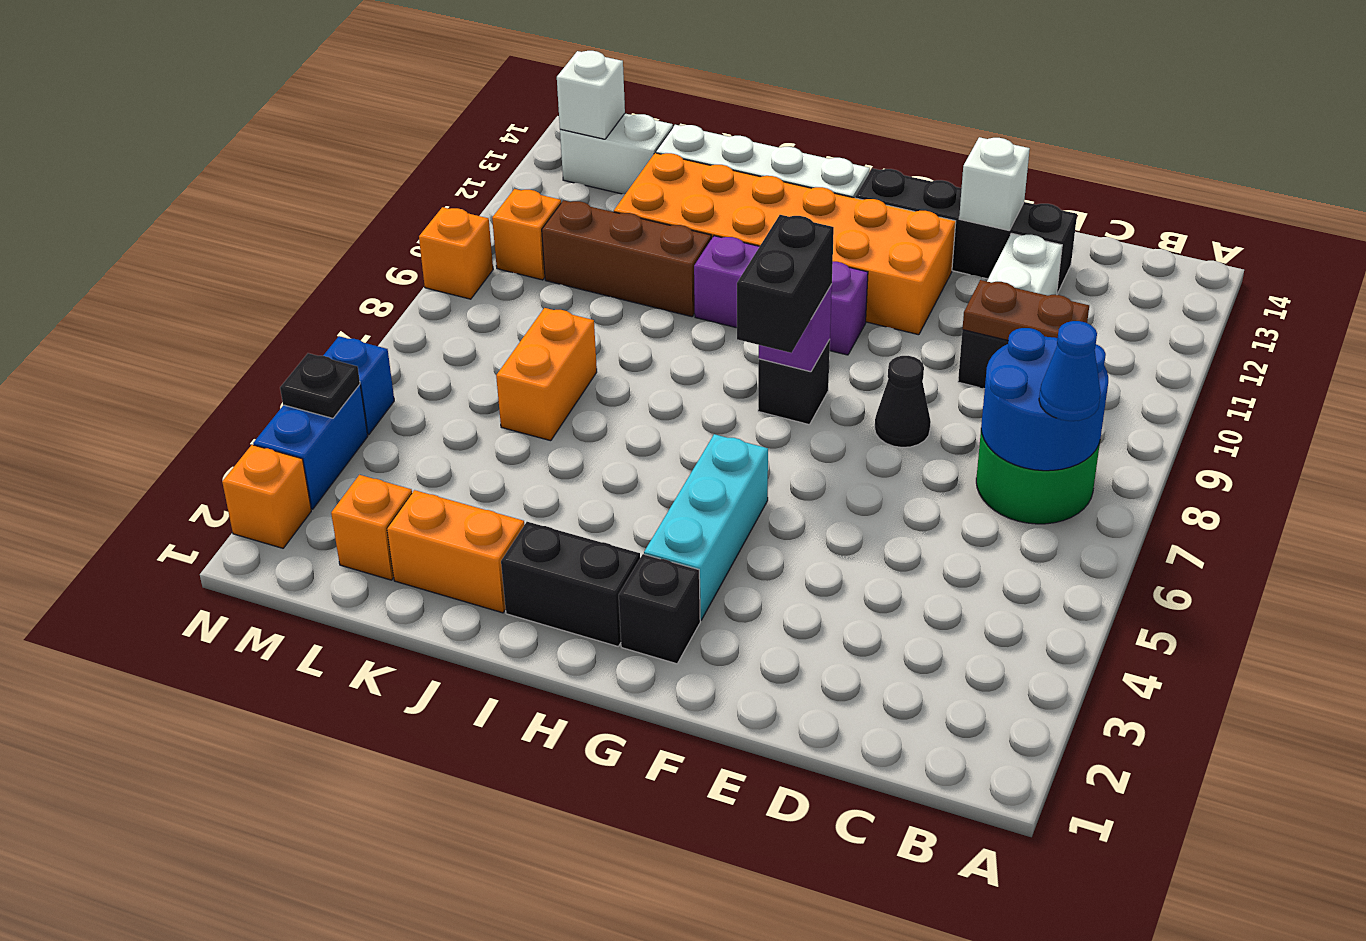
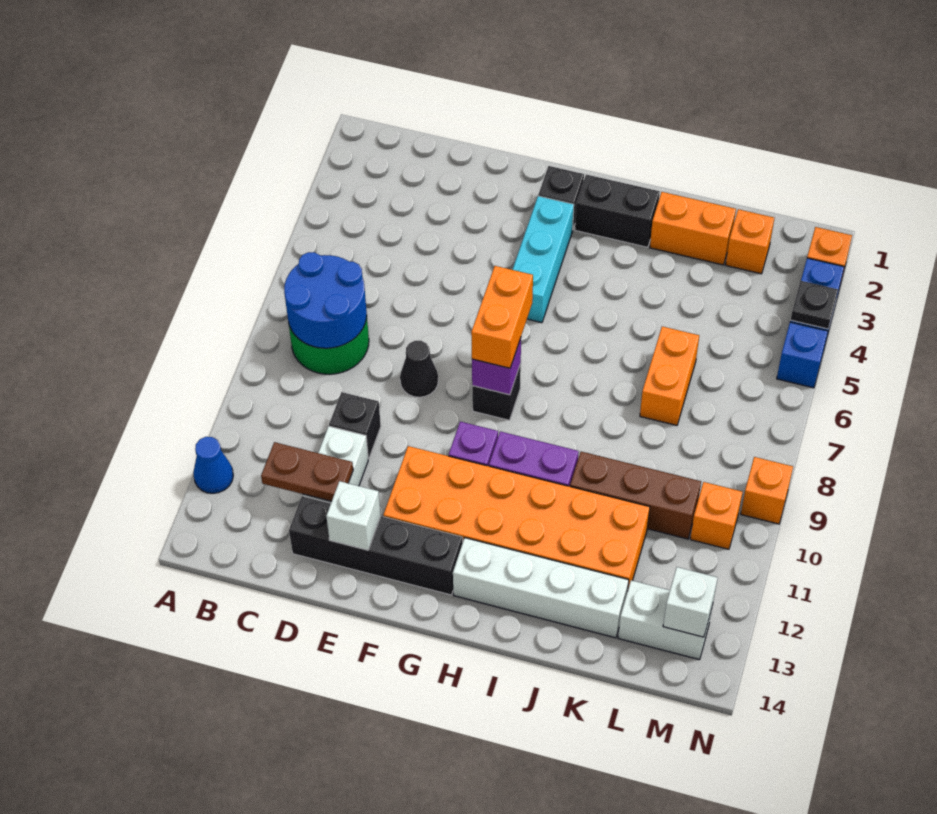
blue cone B7 level 3 -> blue cone A12 level 1
brown plate C10:D10 level 2 -> brown plate C12:D12 level 2
black brick G7:G8 level 3 -> orange brick G7:G8 level 3

